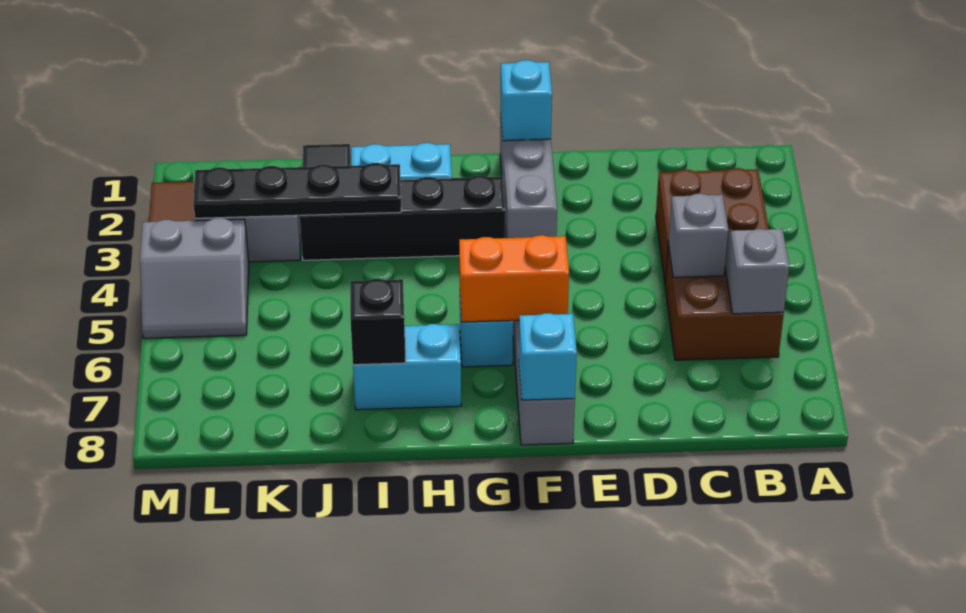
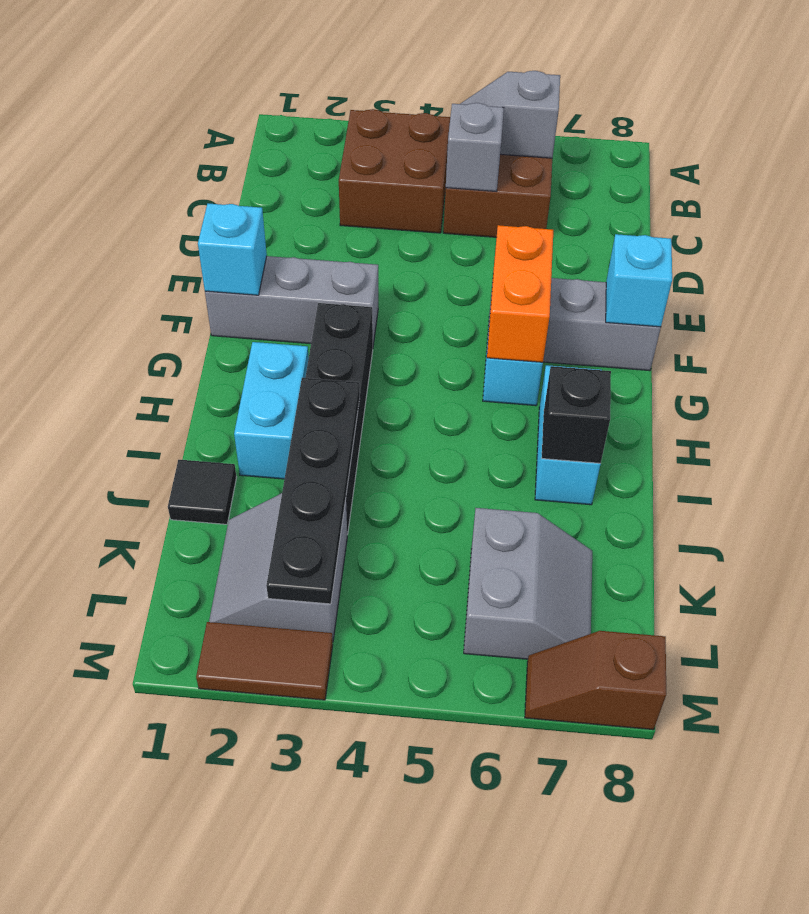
grey slope L4:M5 level 1 top 4 -> grey slope K6:L7 level 1 top 6
none -> brown slope M7:M8 level 1 top 8

